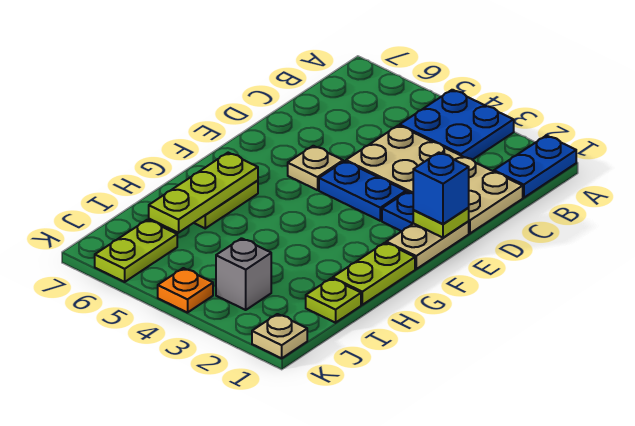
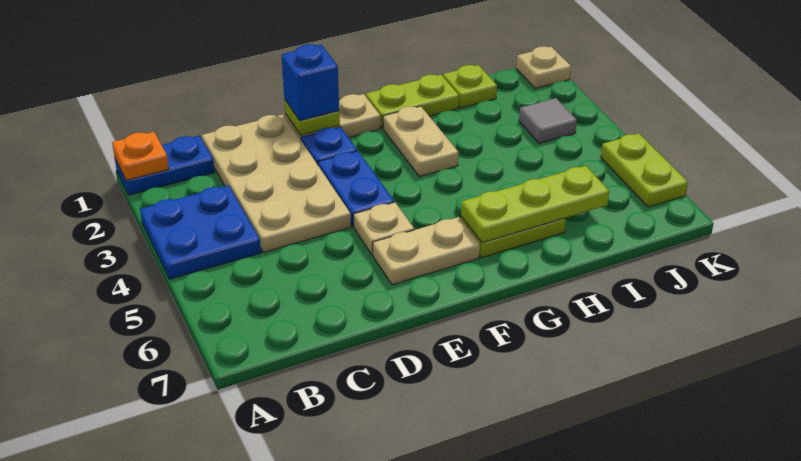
none -> tan plate E6:F6 level 1
none -> tan plate G2:G3 level 1
grey brick J3 level 1 -> grey tile J3 level 1
lime plate J6:K6 level 1 -> lime plate K5:K6 level 1
orange plate K4 level 1 -> orange plate A1 level 2

